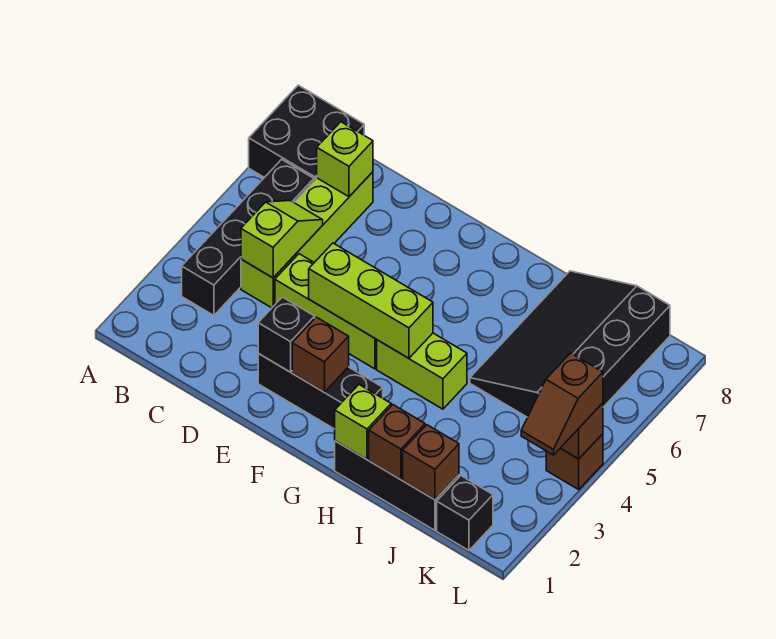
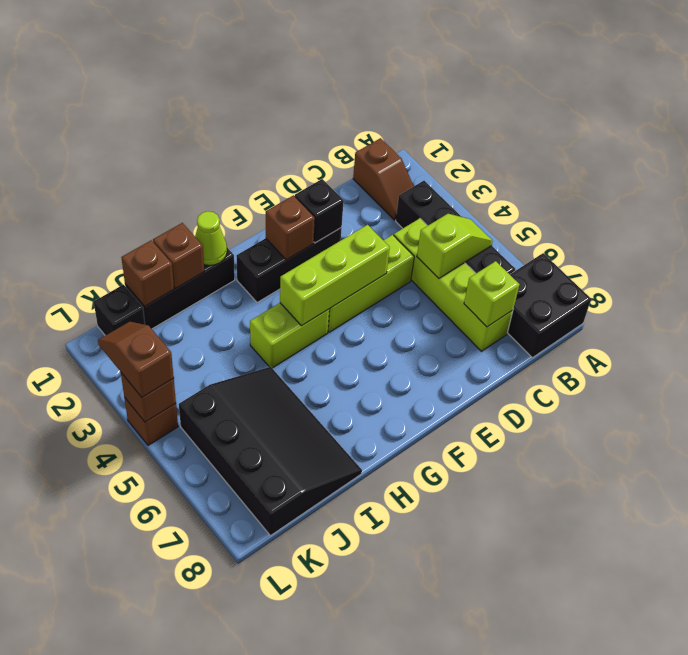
none -> brown slope B1:B2 level 1 top 1
lime slope C4:C5 level 2 top 4 -> lime slope B5:C5 level 2 top C
lime brick H1 level 2 -> lime cone H1 level 2

